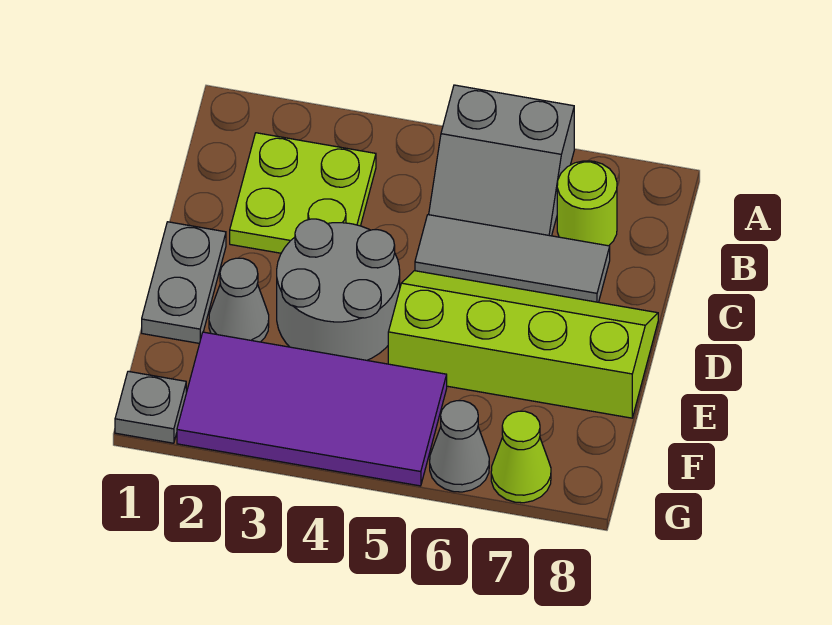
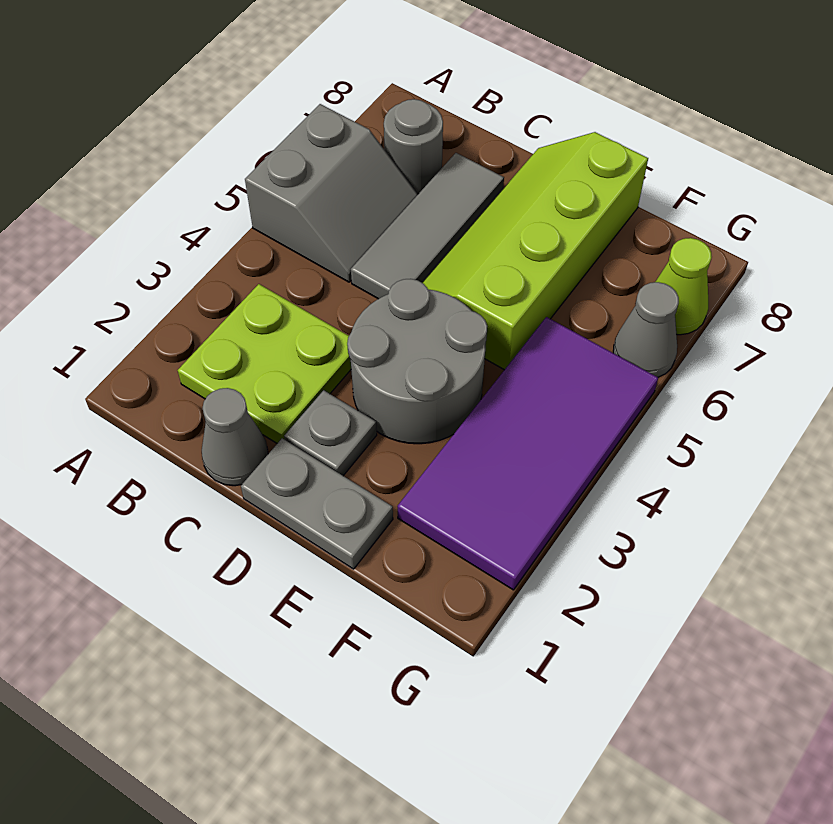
lime round brick B7 level 1 -> grey round brick B7 level 1
grey cone E2 level 1 -> grey cone C1 level 1
grey plate G1 level 1 -> grey plate D2 level 1

